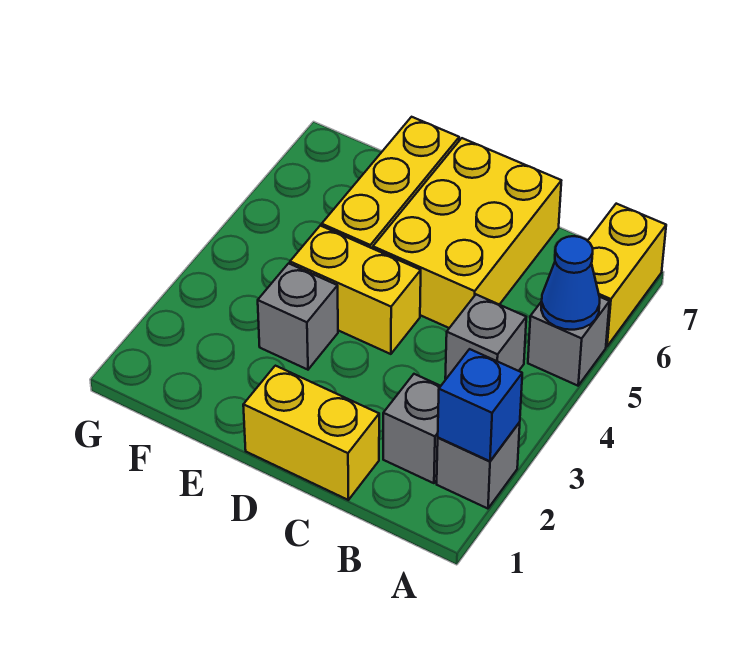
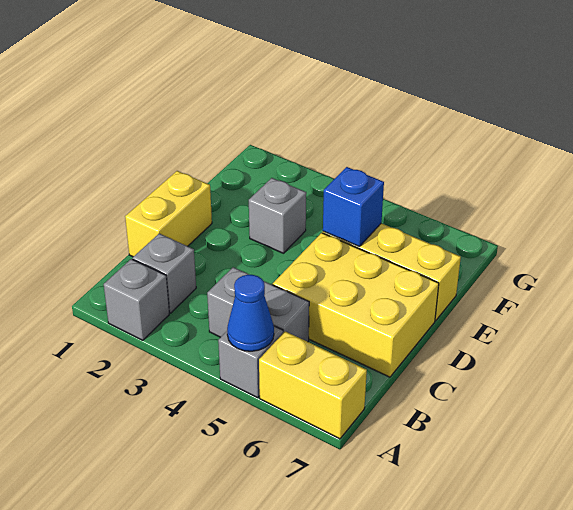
blue brick A2 level 2 -> blue brick E5 level 2
grey brick B4 level 1 -> grey brick B4:B5 level 1
yellow brick D4:E4 level 1 -> none

